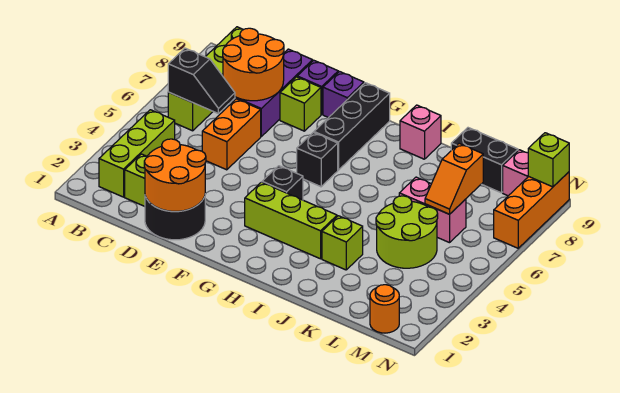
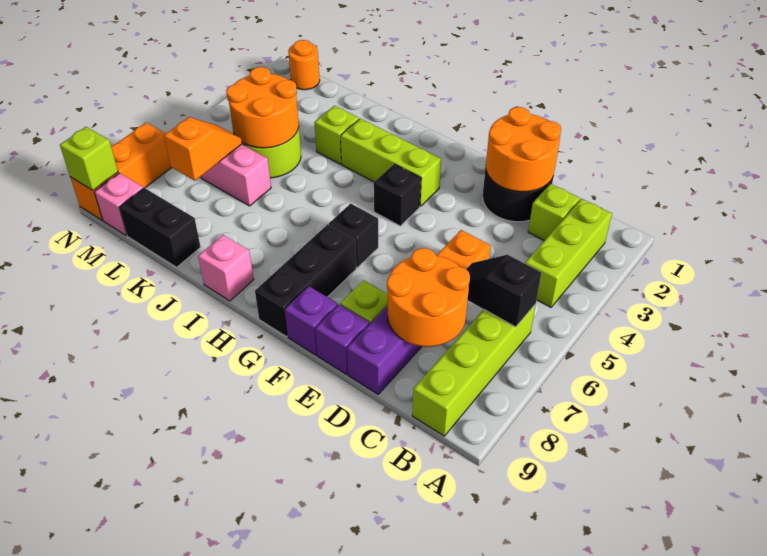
none -> orange round brick K4:L5 level 2

